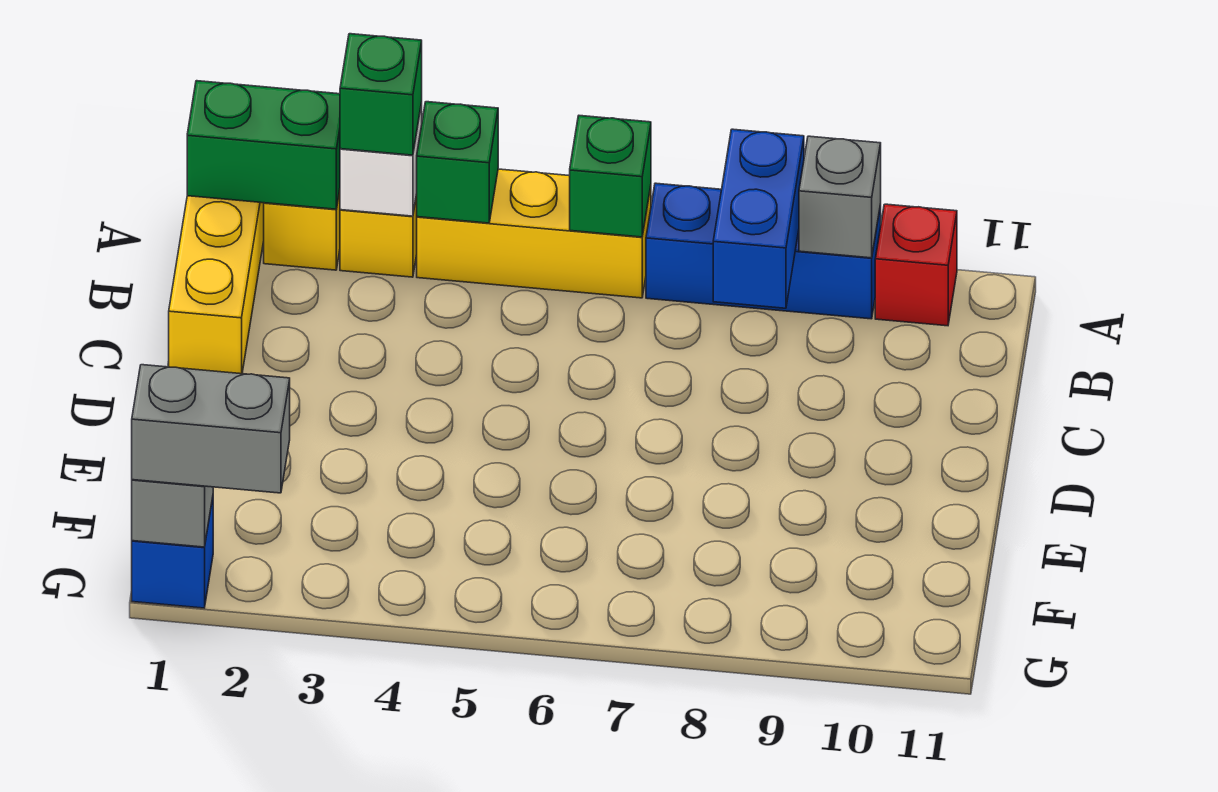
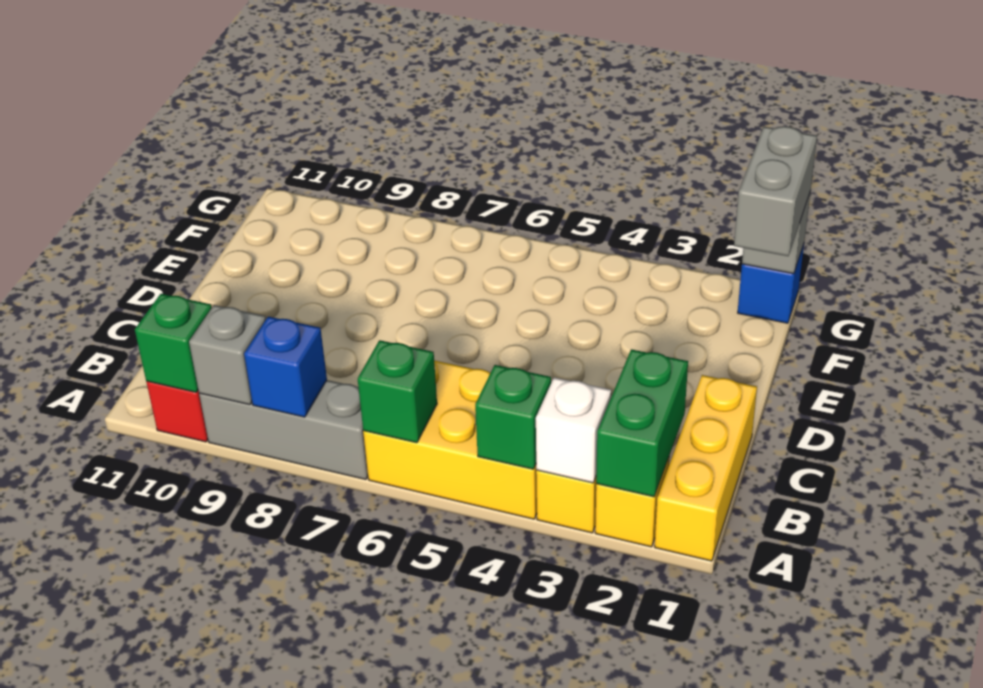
green brick A1:A2 level 2 -> green brick A2:B2 level 2
green brick A3 level 3 -> green brick A10 level 2
yellow brick A4:A6 level 1 -> yellow brick A4:B6 level 1
blue brick A7:A9 level 1 -> grey brick A7:A9 level 1
blue brick A8:B8 level 2 -> blue brick A8 level 2
grey brick G1:G2 level 3 -> grey brick F1:G1 level 3

